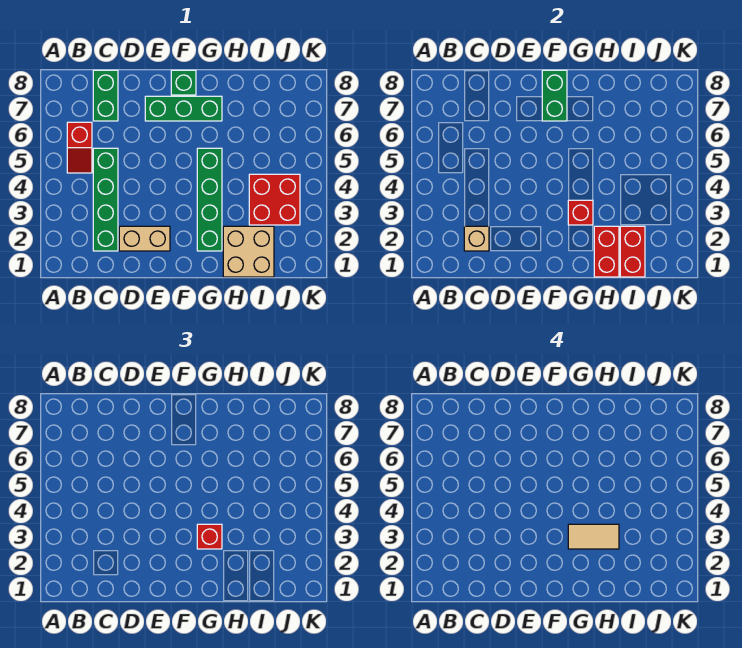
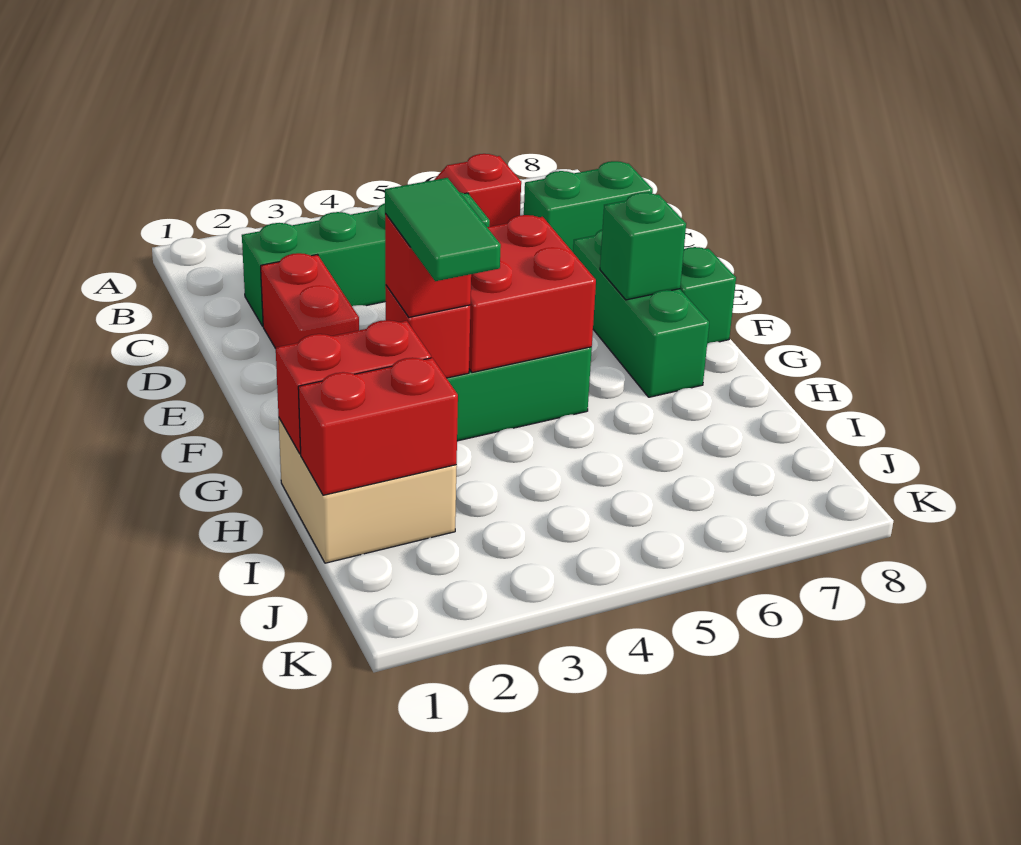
tan brick C2 level 2 -> none
tan brick D2:E2 level 1 -> red brick D2:E2 level 1
green brick F7:F8 level 2 -> green brick F7 level 2
tan tile G3:H3 level 4 -> green tile G3:H3 level 4
red brick I3:J4 level 1 -> red brick F4:G5 level 2

